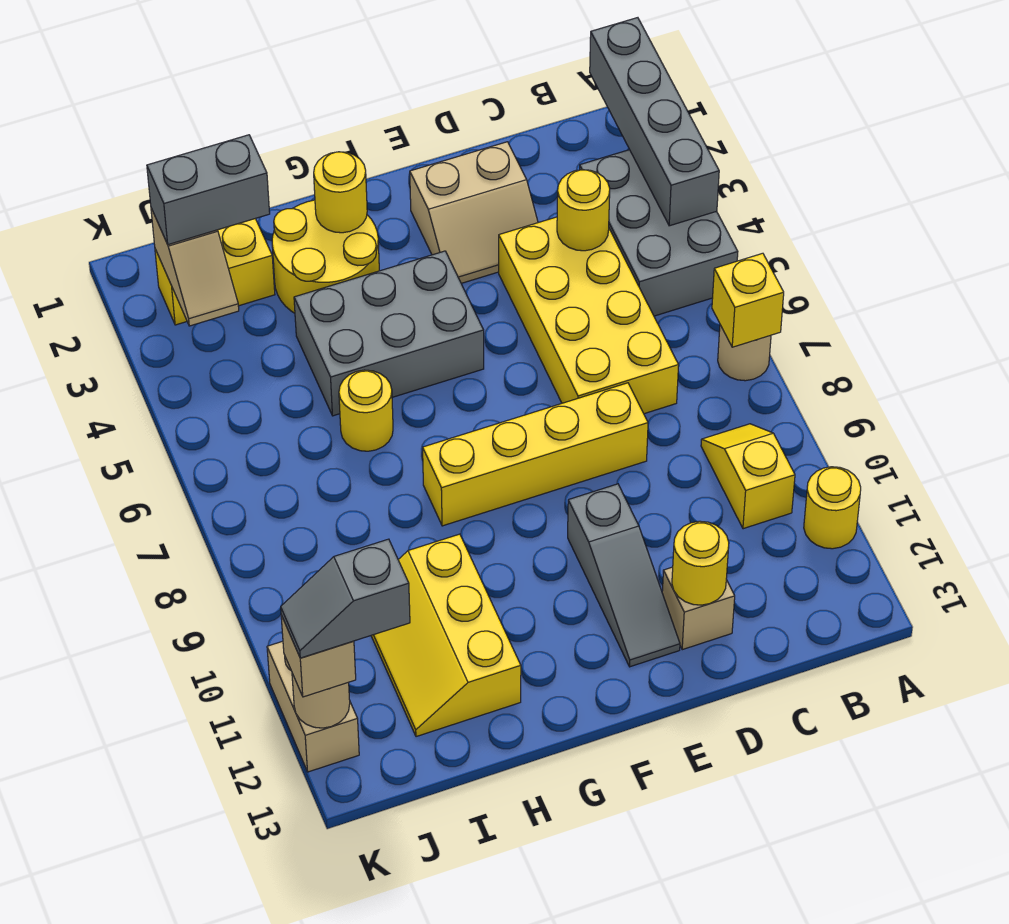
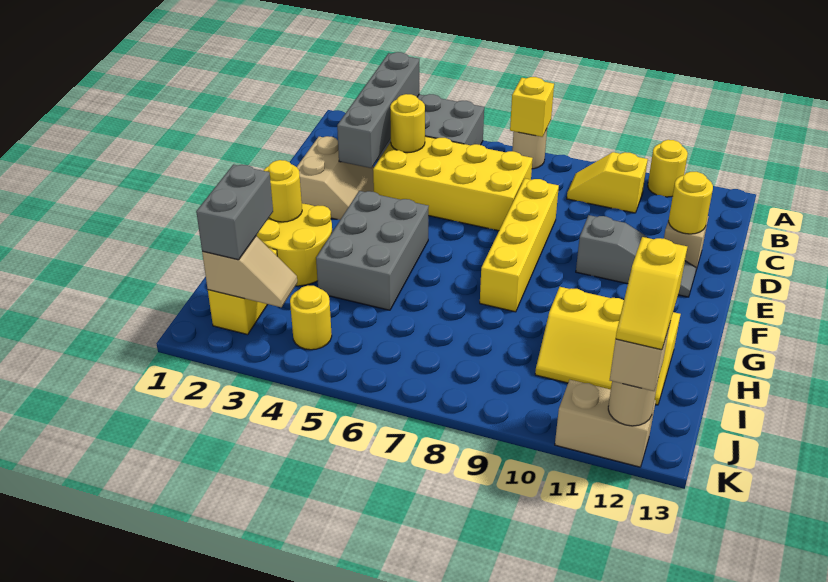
grey brick A1:A4 level 2 -> grey brick A3:D3 level 2
yellow round brick H6 level 1 -> yellow round brick J4 level 1
grey slope J12:K12 level 4 top J -> yellow slope J12:K12 level 4 top J

